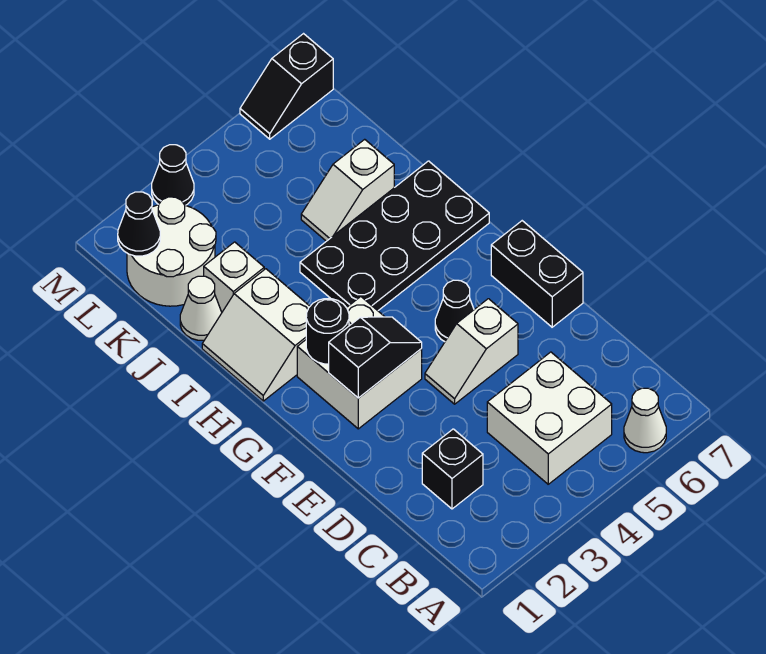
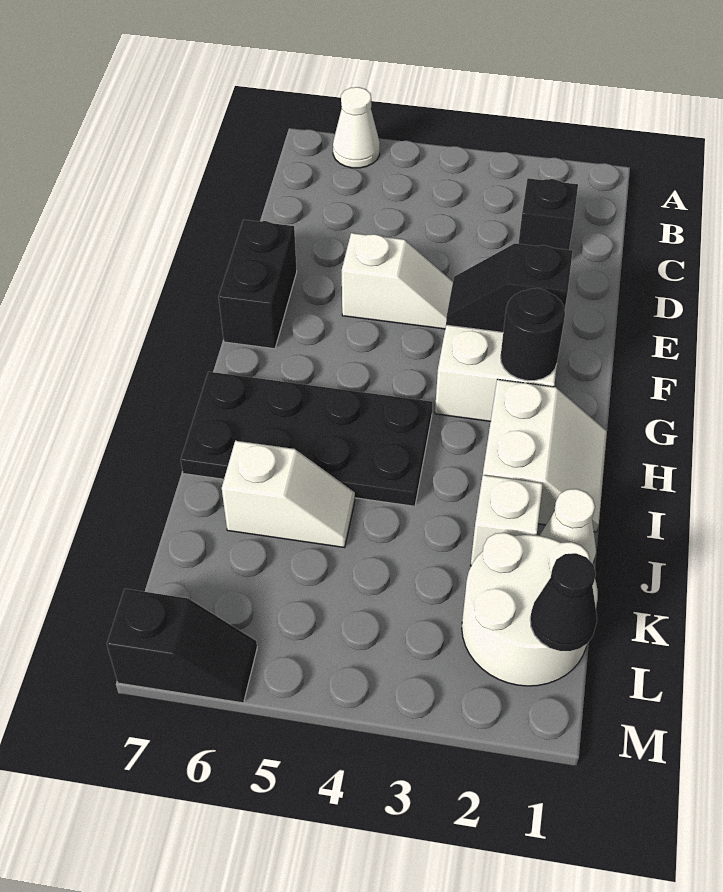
white brick B4:C5 level 1 -> none
black cone F5 level 1 -> none
black cone M3 level 1 -> none

